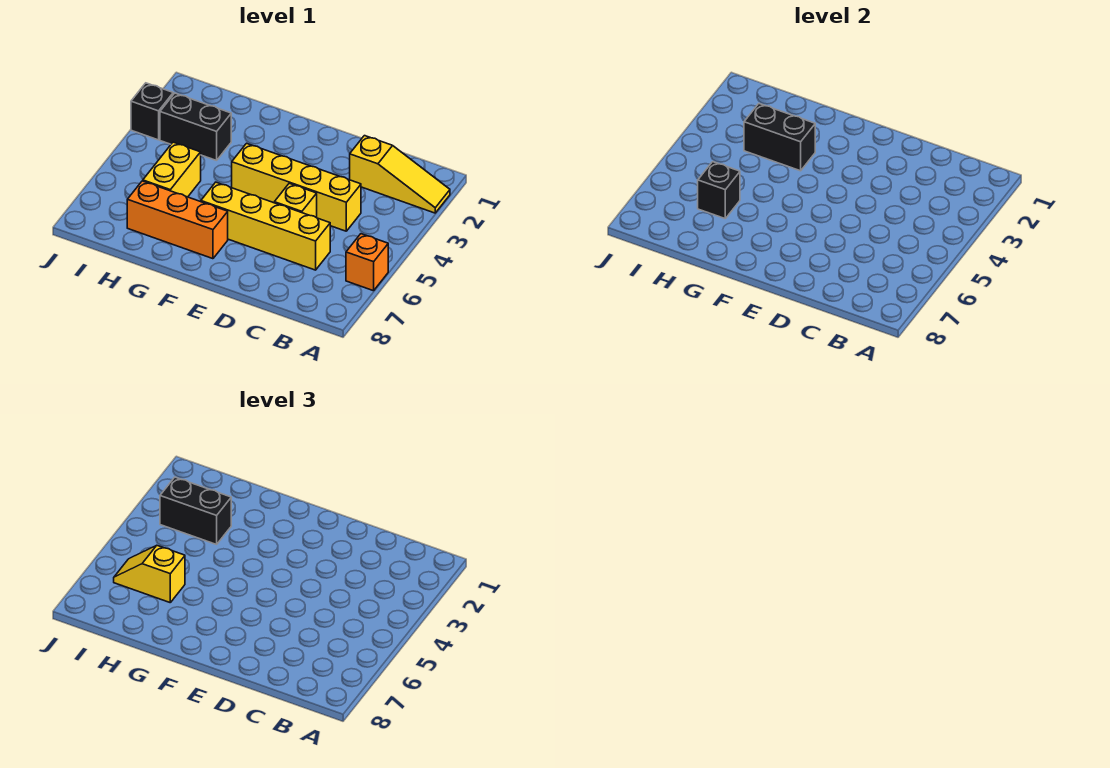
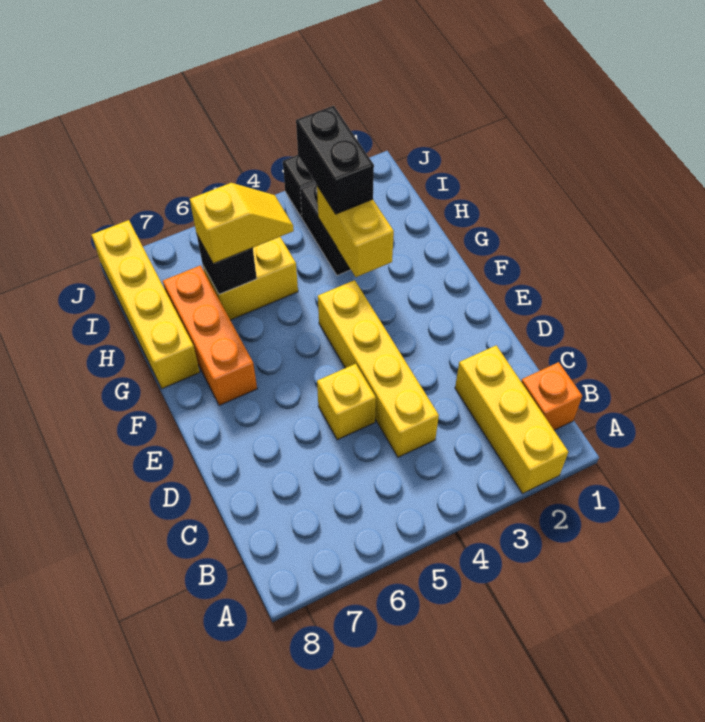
yellow slope A2:C2 level 1 top C -> yellow brick A2:C2 level 1
orange brick A6 level 1 -> orange brick B1 level 1
yellow brick C6:F6 level 1 -> yellow brick G8:J8 level 1
black brick G3:H3 level 2 -> yellow brick G3:H3 level 2
yellow slope H6:I6 level 3 top H -> yellow slope H5:H6 level 3 top 6

